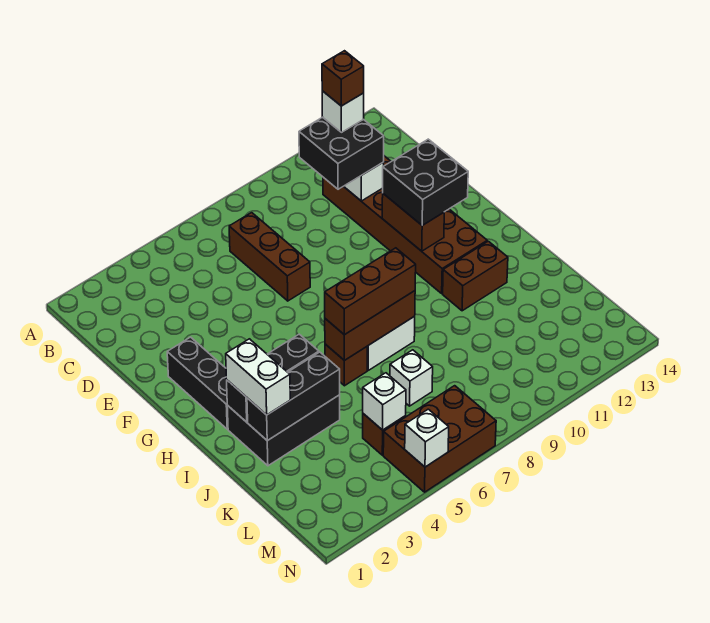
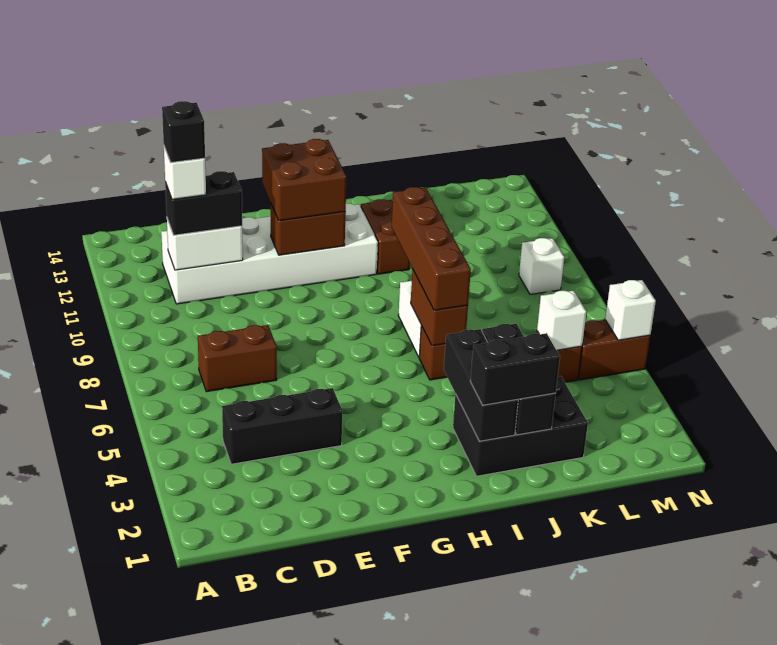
brown brick C7:E7 level 1 -> brown brick C7:D7 level 1
black brick C10:D11 level 3 -> black brick C11:D11 level 3
brown brick C11:H12 level 1 -> white brick C11:H12 level 1
brown brick C11 level 5 -> black brick C11 level 5
black brick F2:H2 level 1 -> black brick C4:E4 level 1
black brick F11:G12 level 3 -> brown brick F11:G12 level 3
black brick I2:J4 level 1 -> black brick I2:K3 level 1
white brick I2:J2 level 3 -> black brick I2:J2 level 3
brown brick I6:I8 level 2 -> brown brick I6:I7 level 2
brown brick I6:I8 level 3 -> brown brick I6:I9 level 3
white brick K7 level 1 -> white brick M9 level 1
brown brick M5:N7 level 1 -> brown brick M5:N5 level 1

